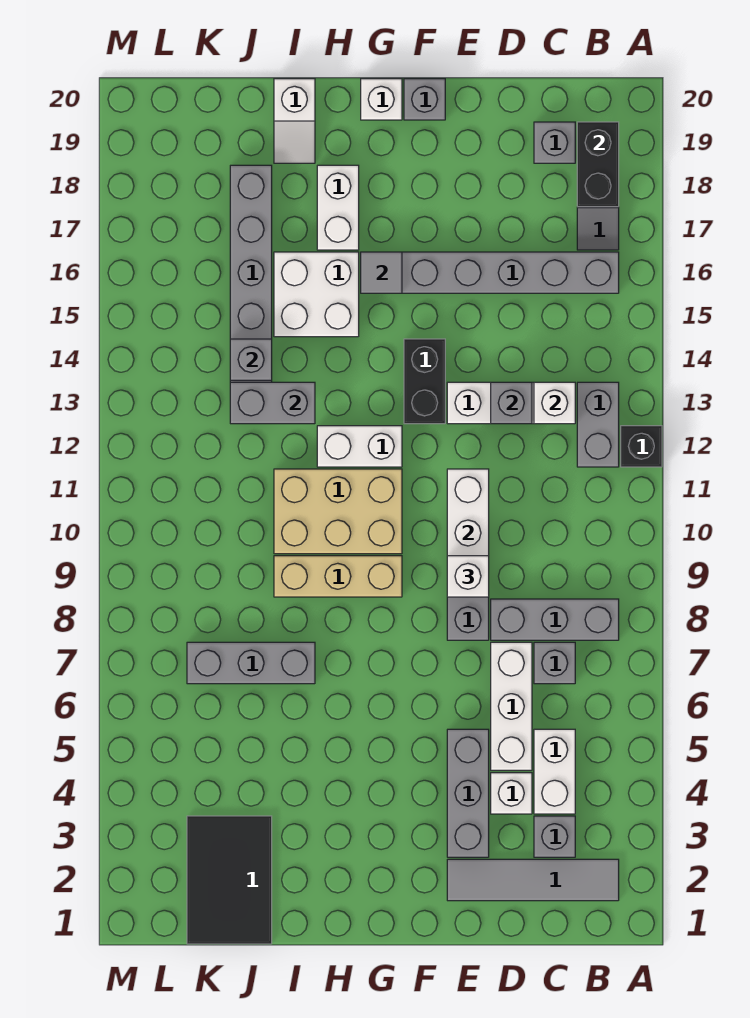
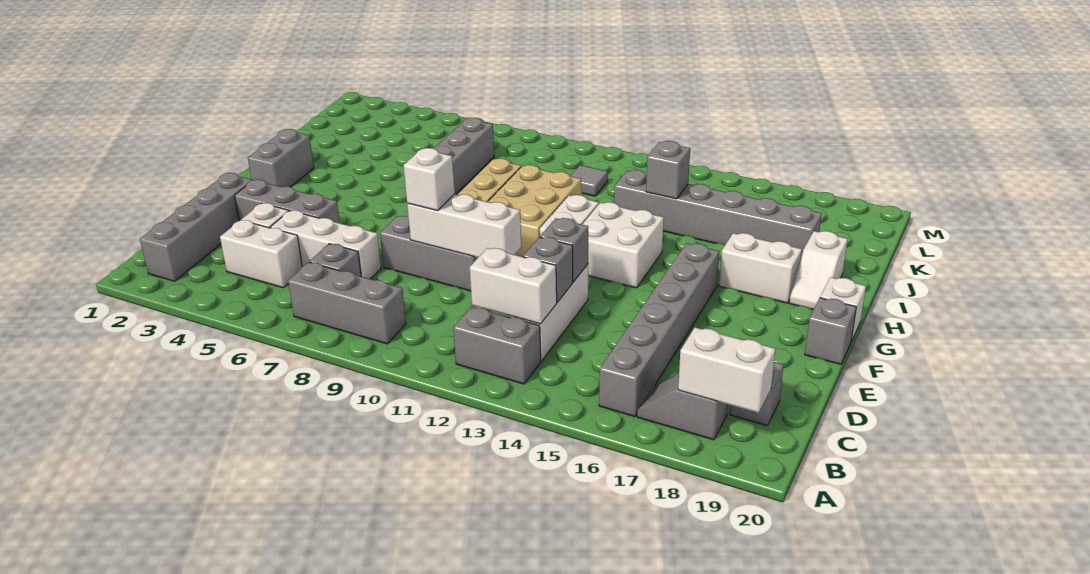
black brick A12 level 1 -> none
grey tile B2:E2 level 1 -> grey brick B2:E2 level 1
grey brick B8:D8 level 1 -> grey brick B7:B9 level 1
black brick B18:B19 level 2 -> white brick B18:B19 level 2
grey brick C3 level 1 -> grey brick E13 level 2
white brick C13 level 2 -> white brick C12:C13 level 2
black brick F13:F14 level 1 -> none
grey tile G16 level 2 -> grey tile K11 level 1
white brick H15:I16 level 1 -> white brick G13:H14 level 1
grey brick I13:J13 level 2 -> grey brick G2:H2 level 1
white slope I19:I20 level 1 top 20 -> white slope H19:I19 level 1 top I
black tile J1:K3 level 1 -> none

